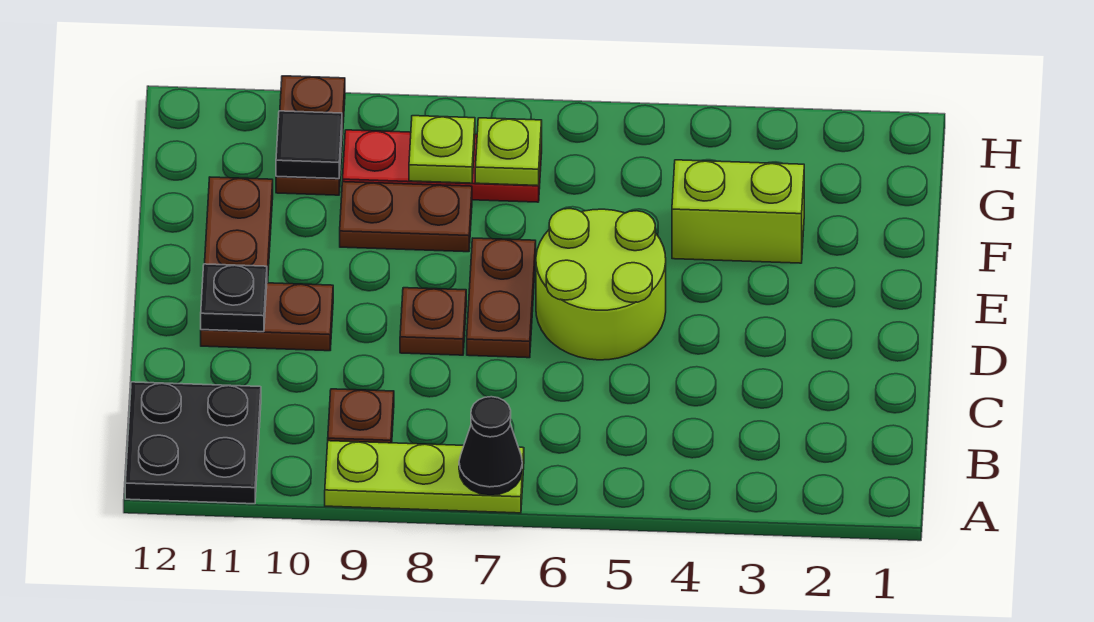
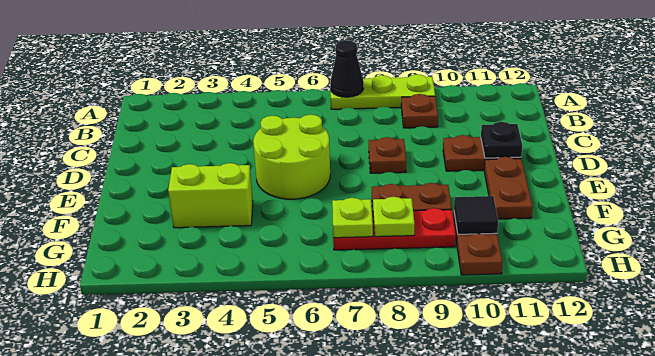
black plate A11:B12 level 1 -> none
brown plate D7:E7 level 1 -> none

